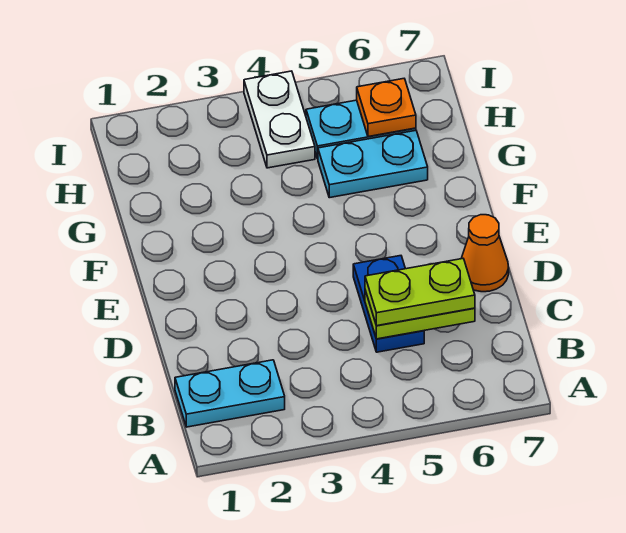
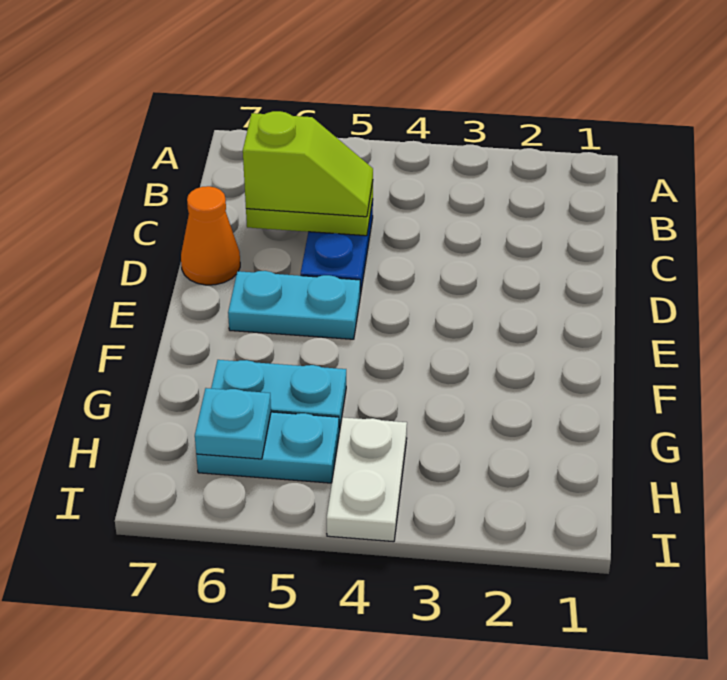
cyan plate B1:B2 level 1 -> cyan plate E5:E6 level 1
lime plate C5:C6 level 3 -> lime slope C5:C6 level 3 top 6
orange plate H6 level 2 -> cyan plate H6 level 2

